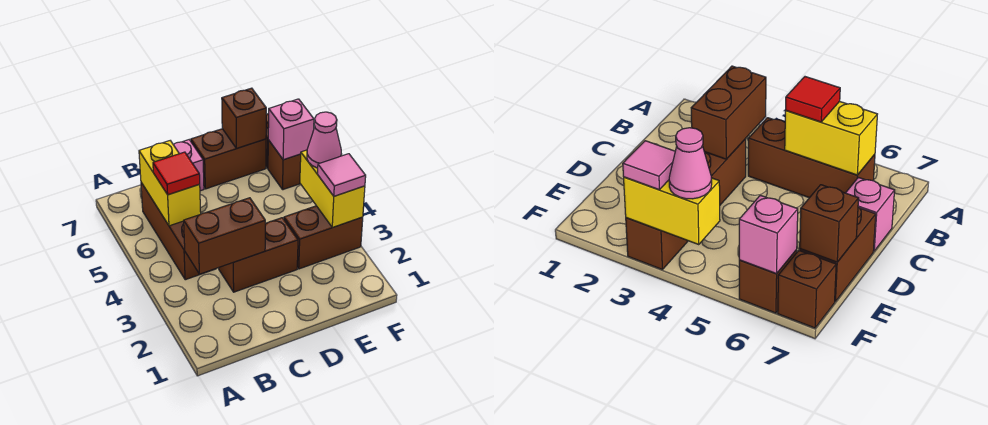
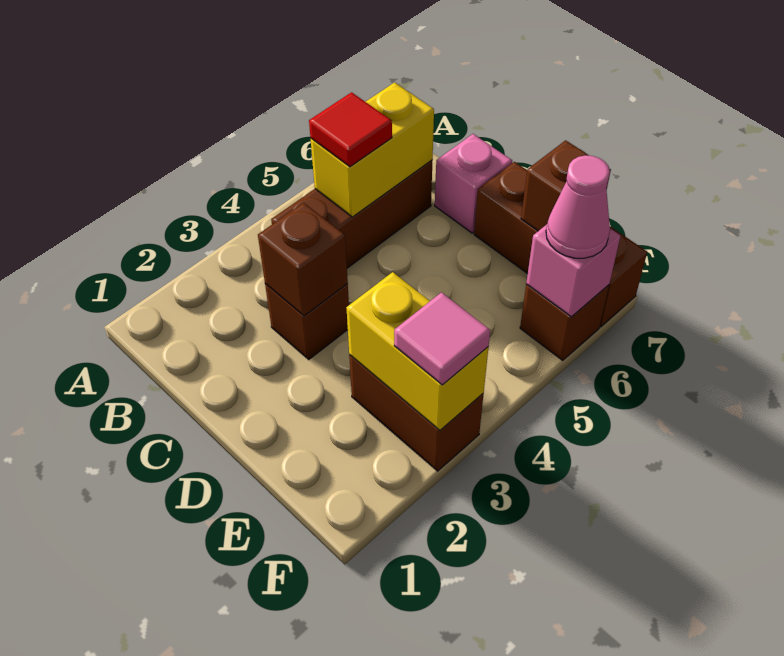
brown brick B3:C3 level 2 -> brown brick C3 level 2
brown brick C3:D3 level 1 -> brown brick C3 level 1
yellow brick F3:F4 level 2 -> yellow brick E3:F3 level 2
pink cone F4 level 3 -> pink cone F6 level 3

